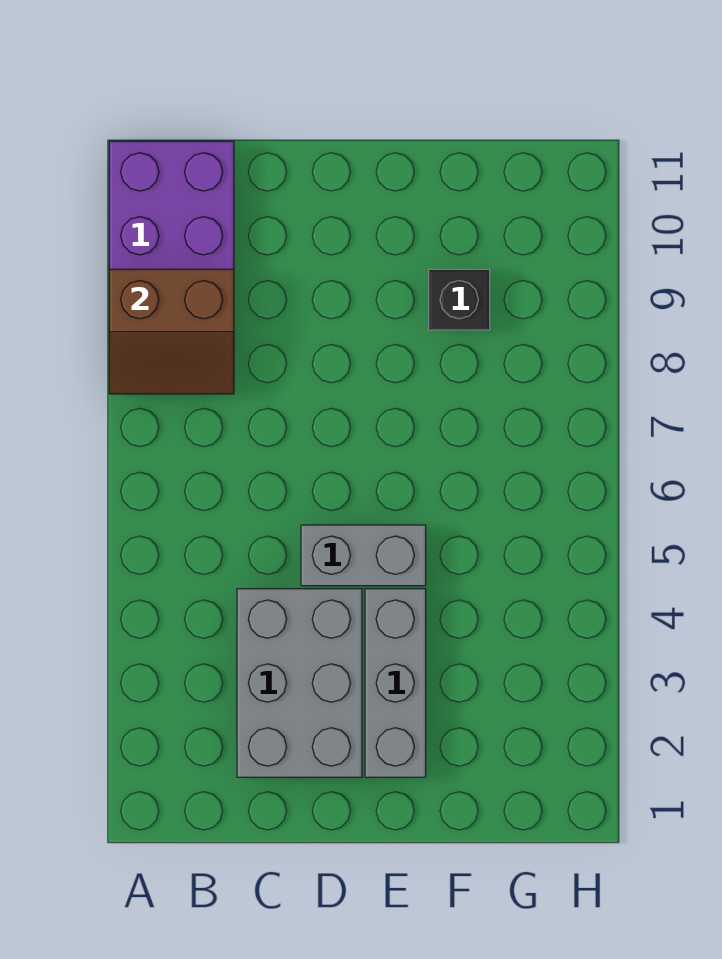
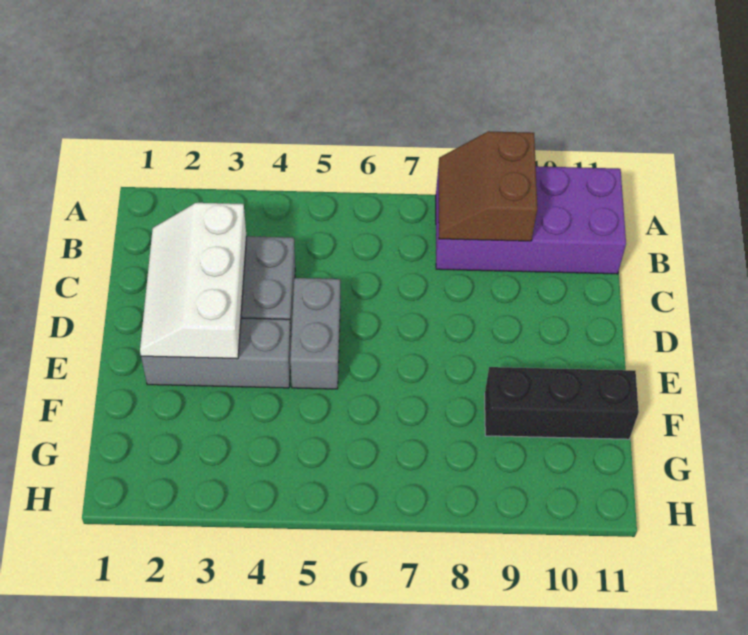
none -> white slope C2:E3 level 2 top 3
black brick F9 level 1 -> black brick F9:F11 level 1

